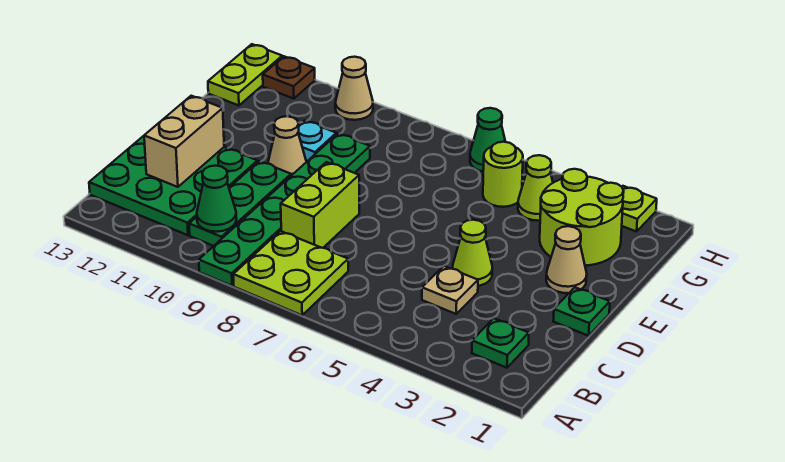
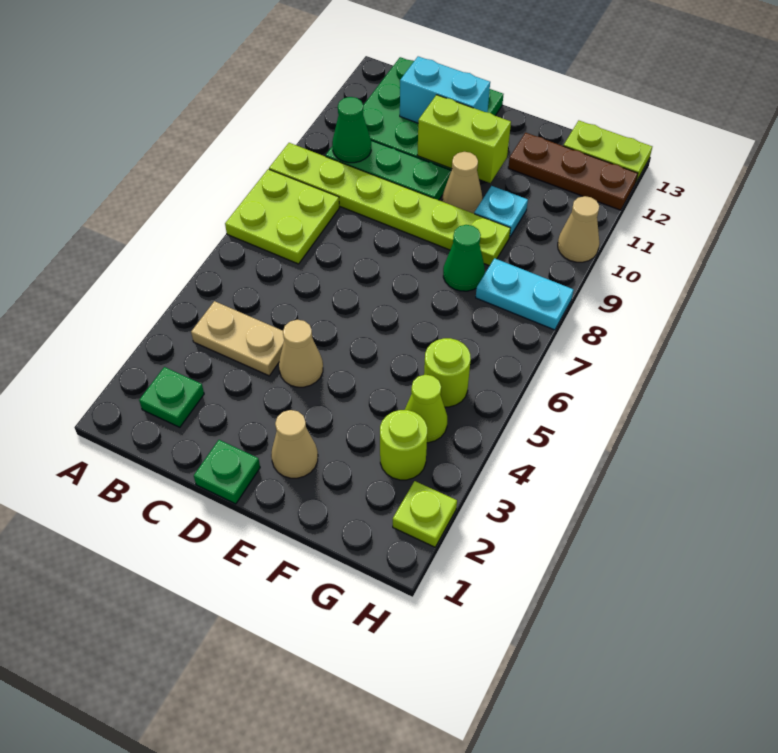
green plate A9:F9 level 1 -> lime plate A9:F9 level 1
tan plate C4 level 1 -> tan plate B4:C4 level 1
lime brick C8:D8 level 1 -> lime brick D11:E11 level 2
tan brick C12:D12 level 2 -> cyan brick C12:D12 level 2
lime cone D4 level 1 -> tan cone D4 level 1
lime round brick F2:G3 level 1 -> lime round brick G3 level 1
none -> cyan plate G8:H8 level 1
green cone H6 level 1 -> green cone F8 level 1
brown plate H12 level 1 -> brown plate F12:H12 level 1

